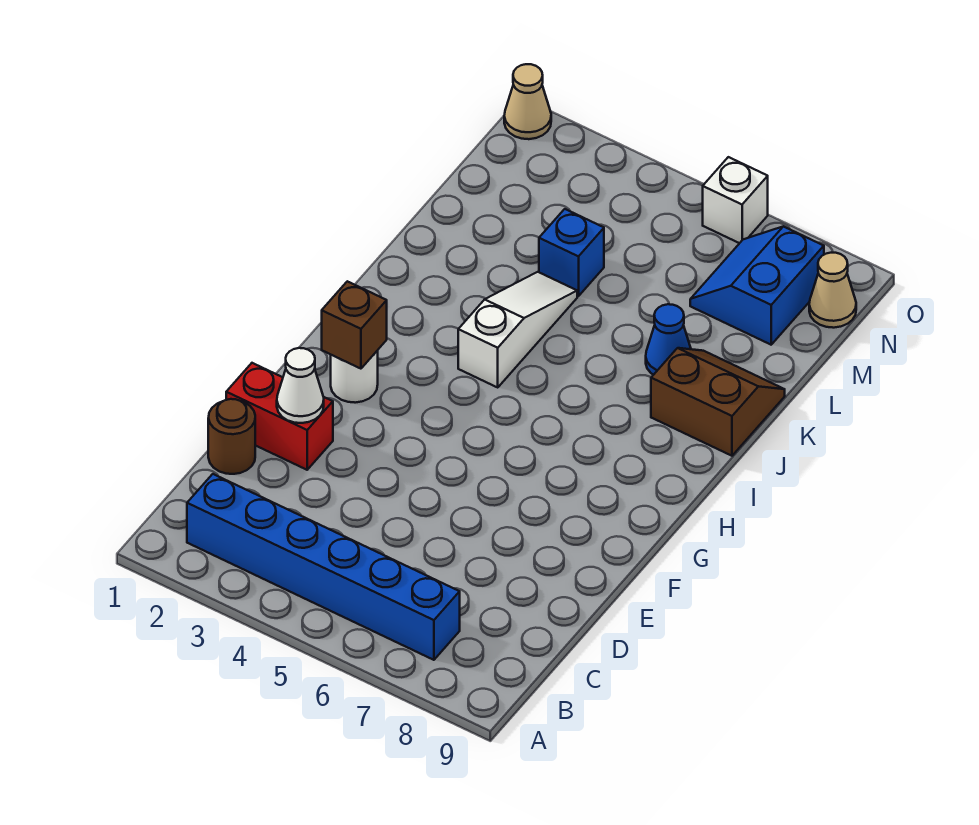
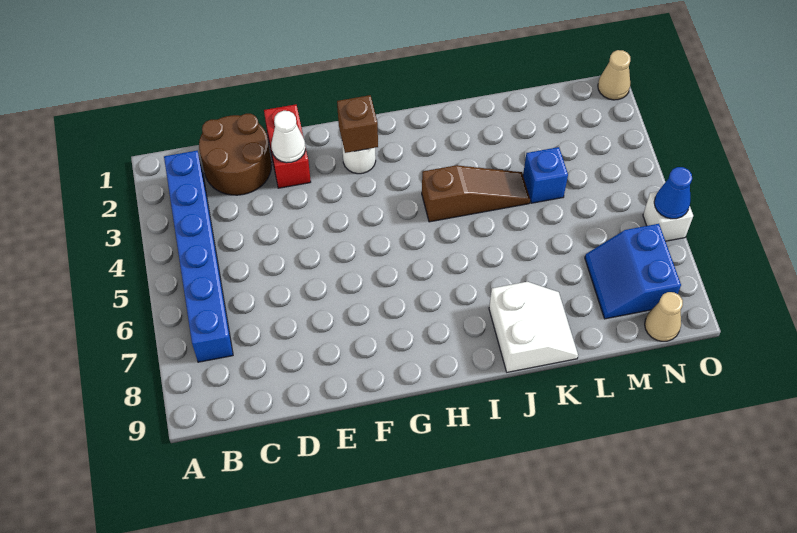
brown round brick D1 level 1 -> brown round brick C1:D2 level 1
white slope I4:K4 level 1 top I -> brown slope I4:K4 level 1 top I
brown slope J8:K9 level 1 top J -> white slope J8:K9 level 1 top J
blue cone K7 level 1 -> blue cone O6 level 2
blue slope M7:N8 level 1 top 8 -> blue slope M7:N8 level 1 top N

